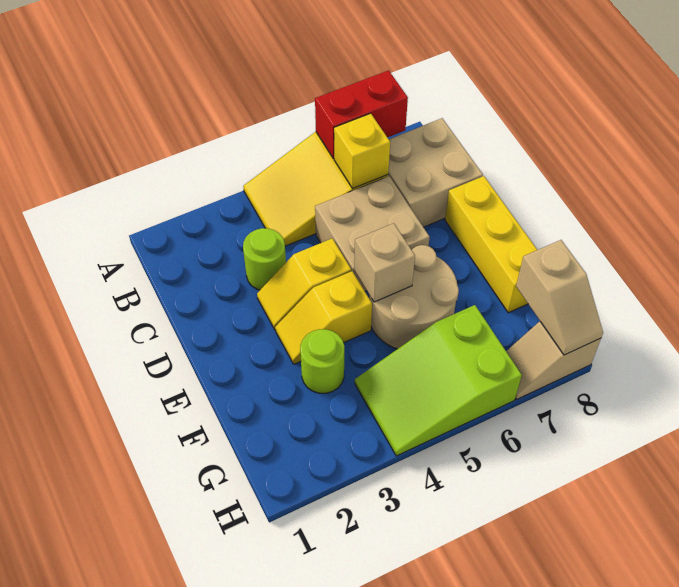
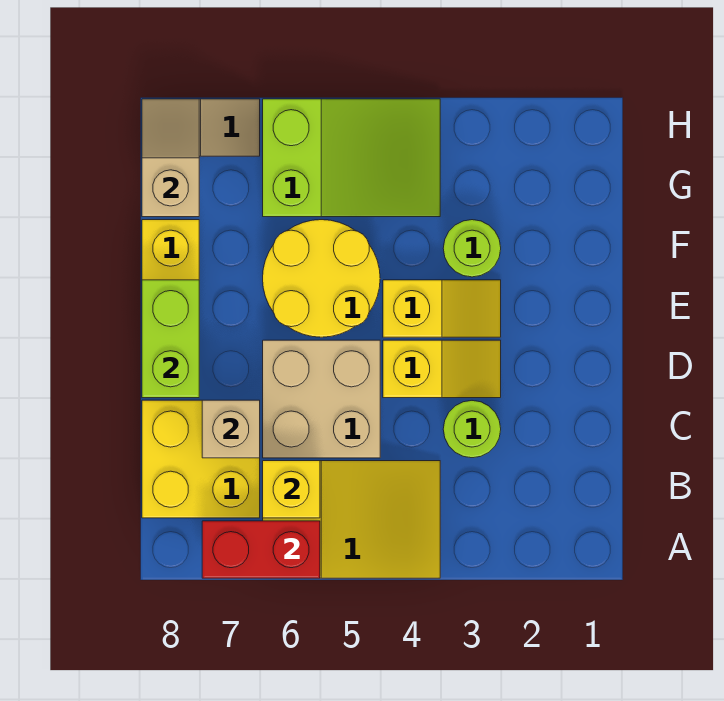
tan brick B7:C8 level 1 -> yellow brick B7:C8 level 1
none -> lime brick D8:E8 level 2
tan round brick E5:F6 level 1 -> yellow round brick E5:F6 level 1
tan brick E5 level 2 -> tan brick C7 level 2

